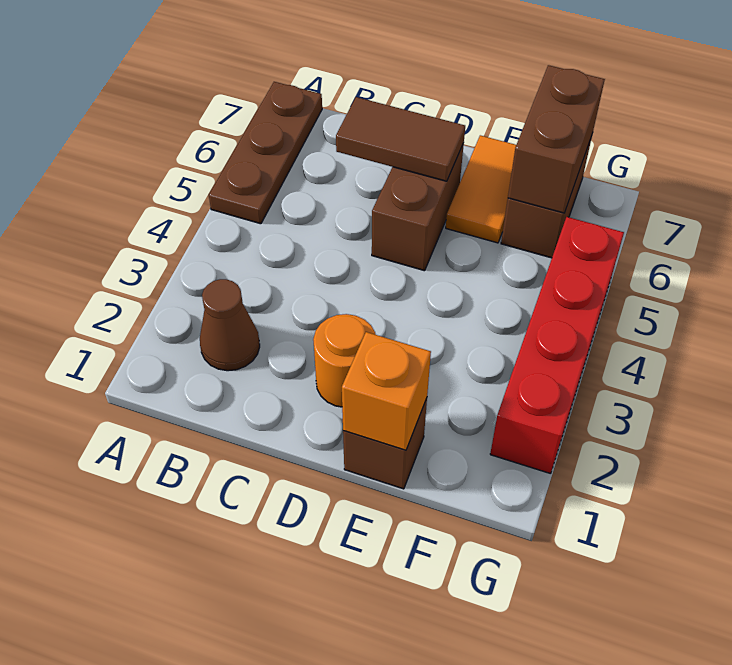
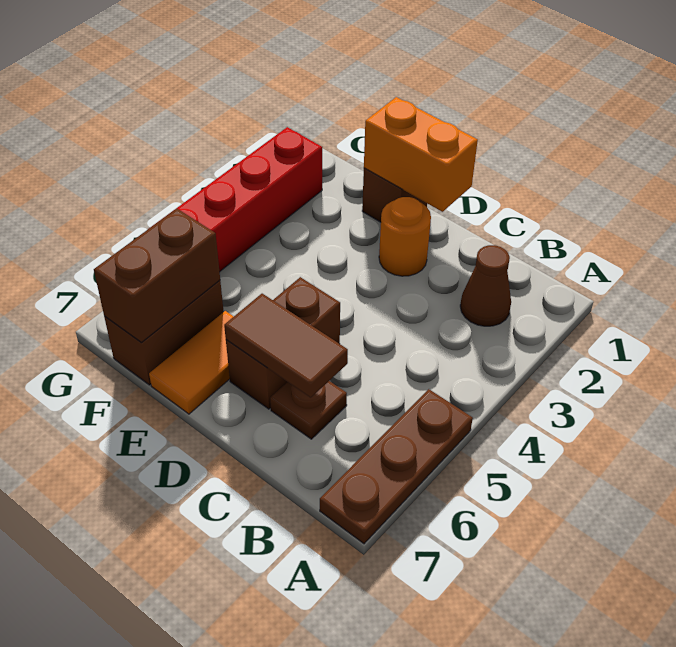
none -> brown plate C6 level 1
orange brick E1 level 2 -> orange brick D1:E1 level 2

